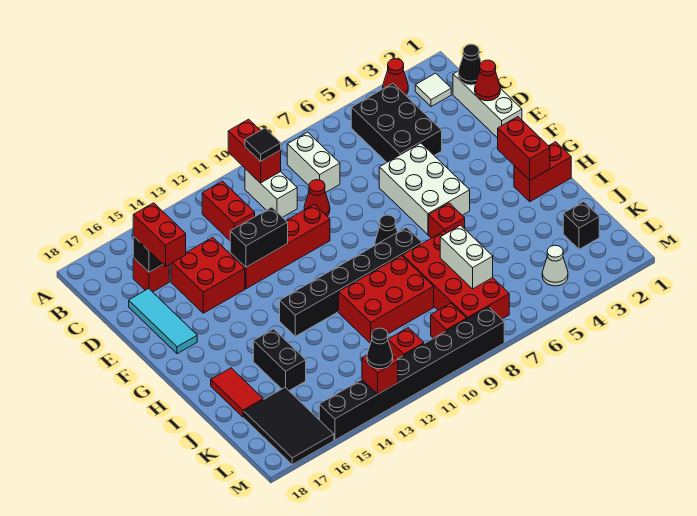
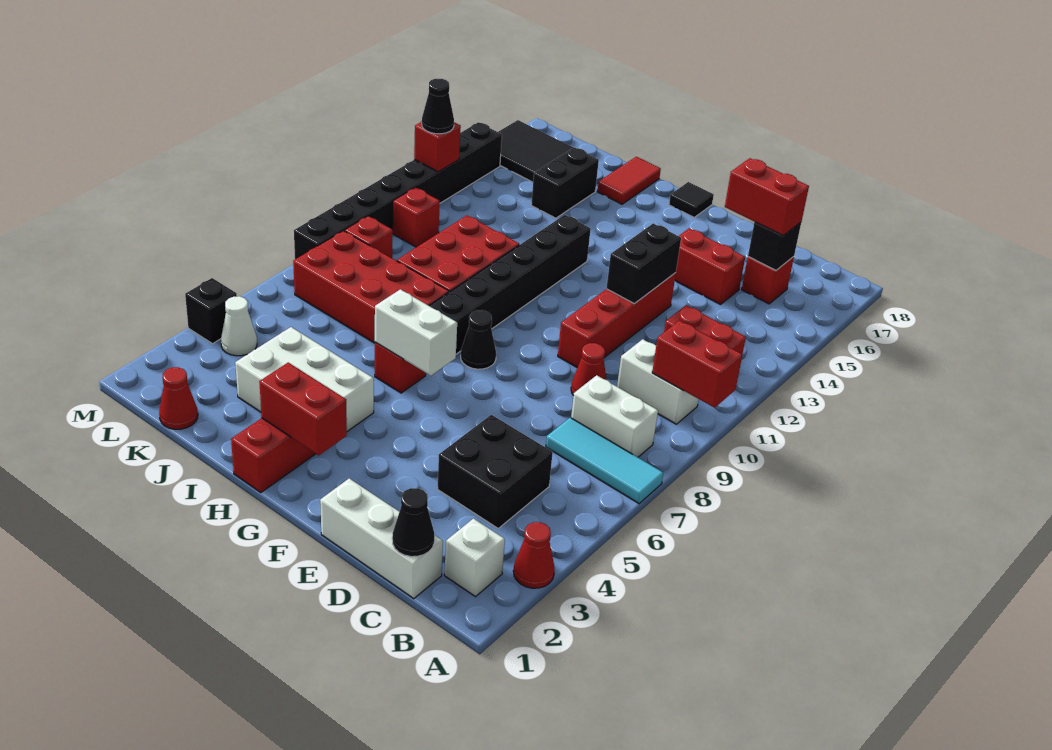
white tile B2 level 1 -> white brick B2 level 1
black brick B4:D5 level 1 -> black brick C4:D5 level 1
black tile B10 level 3 -> black tile G18 level 1
red cone D1 level 2 -> red cone K1 level 1
red brick D14:E15 level 1 -> red brick D15:E15 level 1
cyan tile D17:F17 level 1 -> cyan tile A7:C7 level 1
white brick E5:G6 level 1 -> white brick H3:J4 level 1
black brick I15:J15 level 1 -> black brick J15:J16 level 1
red tile I17:J17 level 1 -> red tile I17:I18 level 1
white brick J7:K7 level 2 -> white brick G6:H6 level 2
black brick K2 level 1 -> black brick M4 level 1

